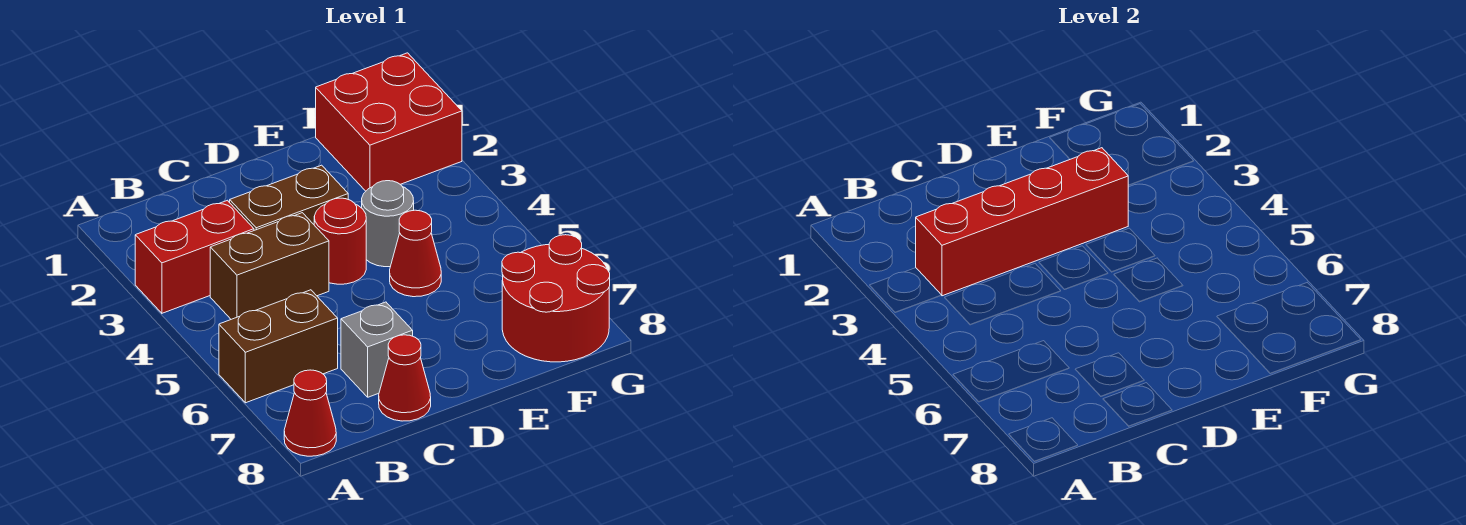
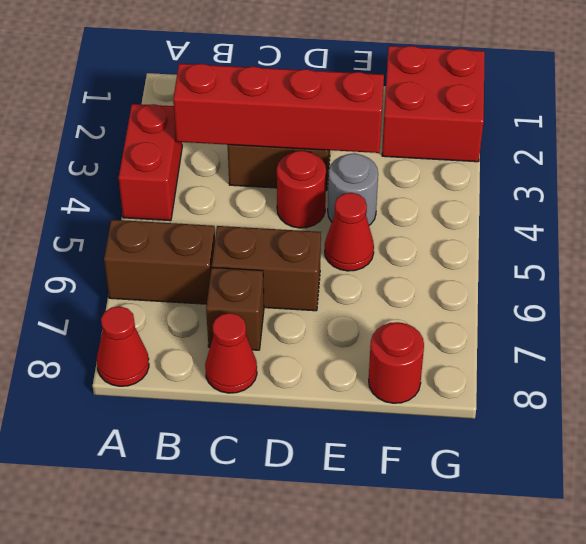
red brick A3:B3 level 1 -> red brick A3:A4 level 1
brown brick B4:C4 level 1 -> brown brick C6:D6 level 1
grey brick C7 level 1 -> brown brick C7 level 1
red round brick F7:G8 level 1 -> red round brick F8 level 1

